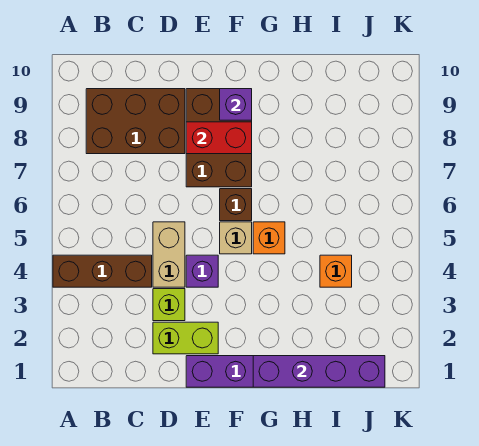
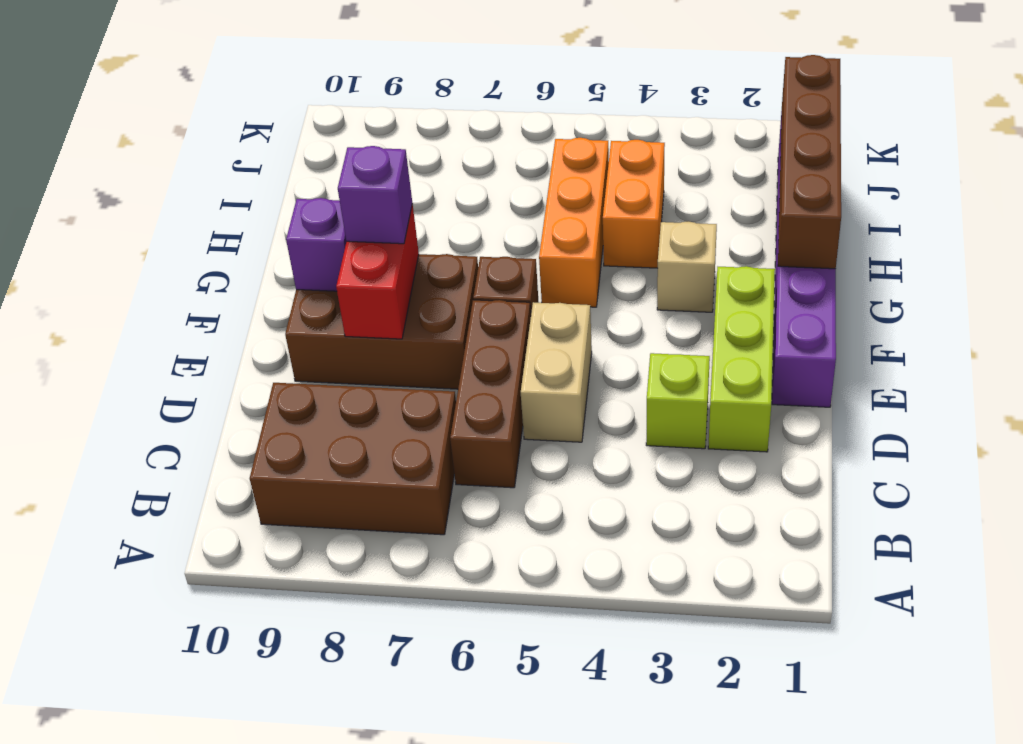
brown brick A4:C4 level 1 -> brown brick C6:E6 level 1
brown brick B8:D9 level 1 -> brown brick B7:C9 level 1
lime brick D2:E2 level 1 -> lime brick D2:F2 level 1
tan brick D4:D5 level 1 -> tan brick D5:E5 level 1
purple brick E4 level 1 -> purple brick F8 level 3
tan brick F5 level 1 -> tan brick G3 level 1
purple brick G1:J1 level 2 -> brown brick G1:J1 level 2
orange brick G5 level 1 -> orange brick G5:I5 level 1
orange brick I4 level 1 -> orange brick H4:I4 level 1

